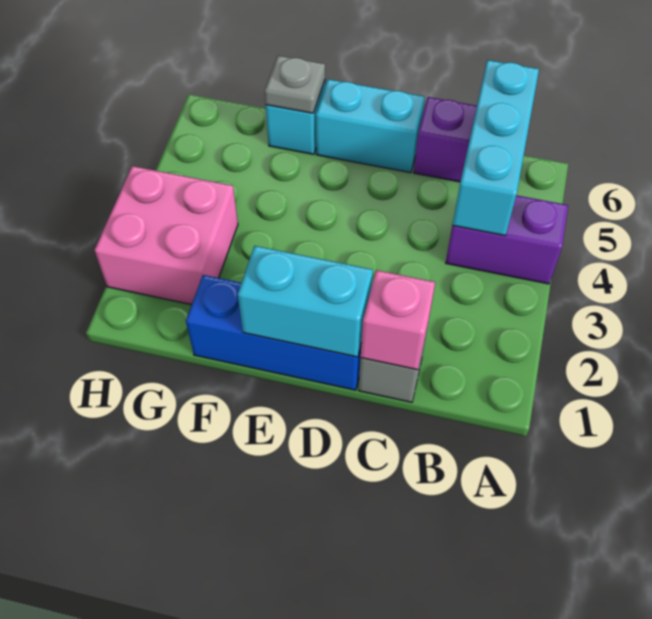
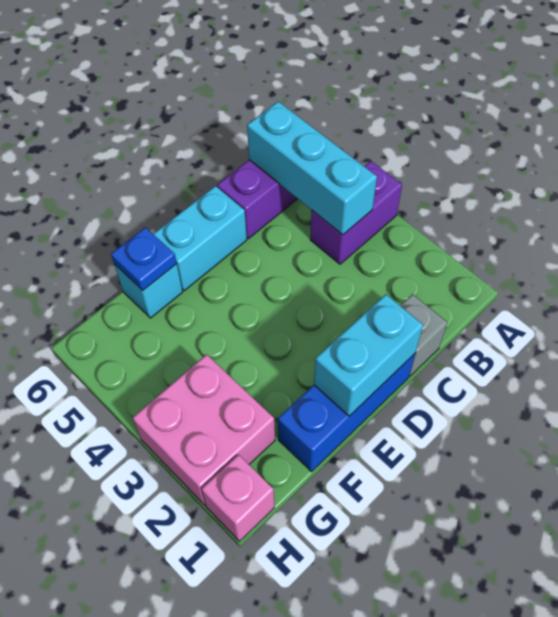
pink brick C1 level 2 -> pink brick H1 level 1
grey plate F6 level 2 -> blue plate F6 level 2

